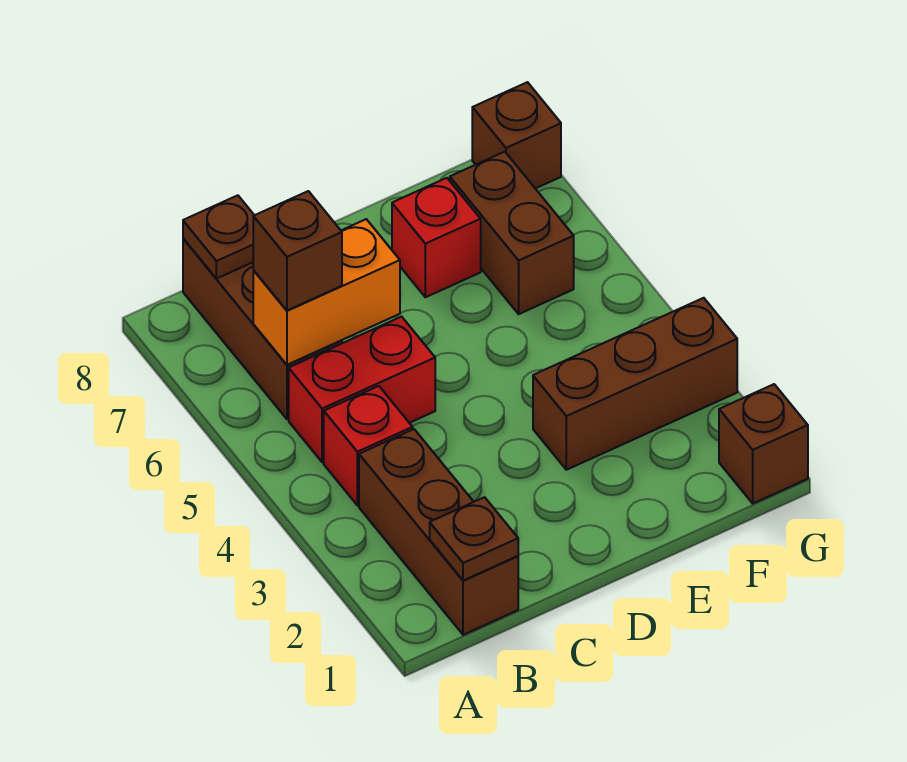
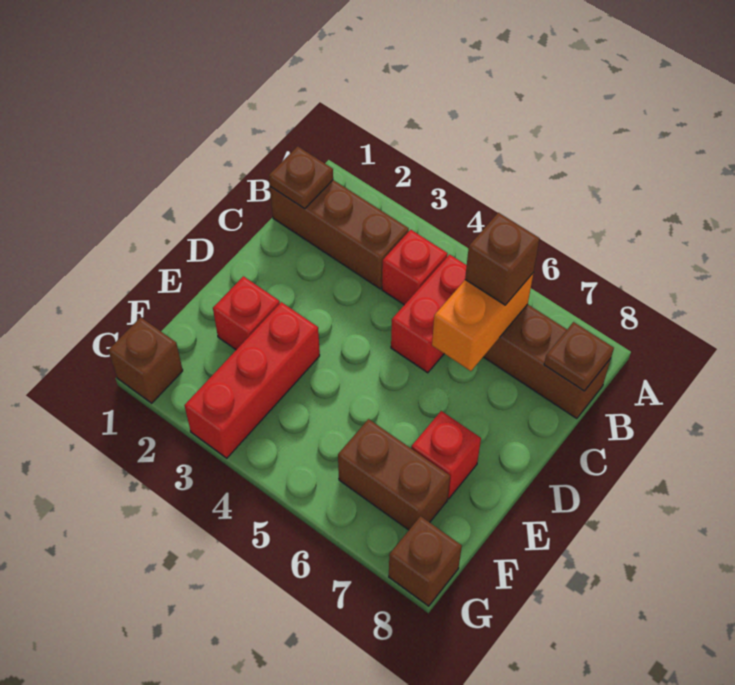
none -> red brick E2 level 1
brown brick E3:G3 level 1 -> red brick E3:G3 level 1

